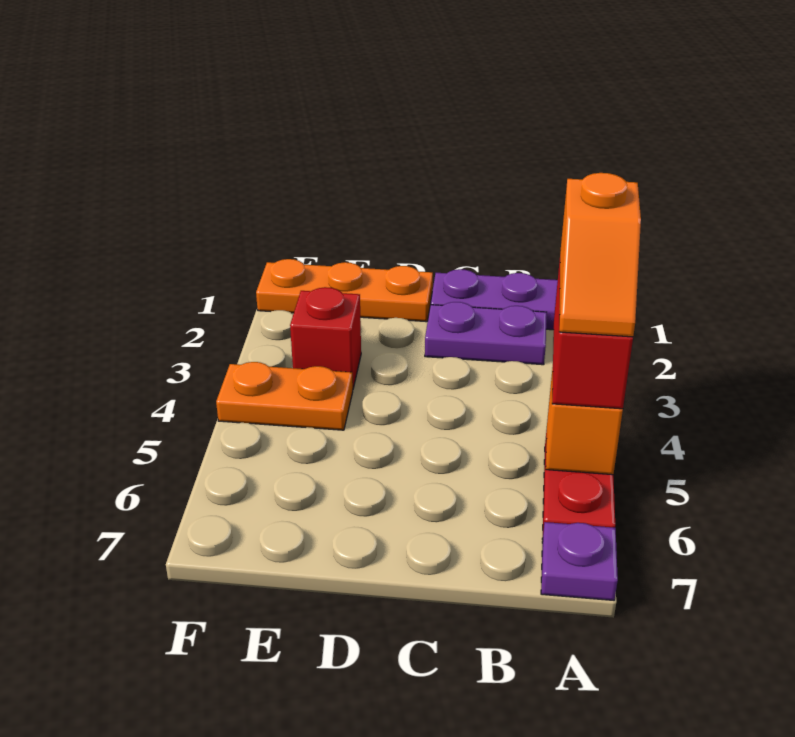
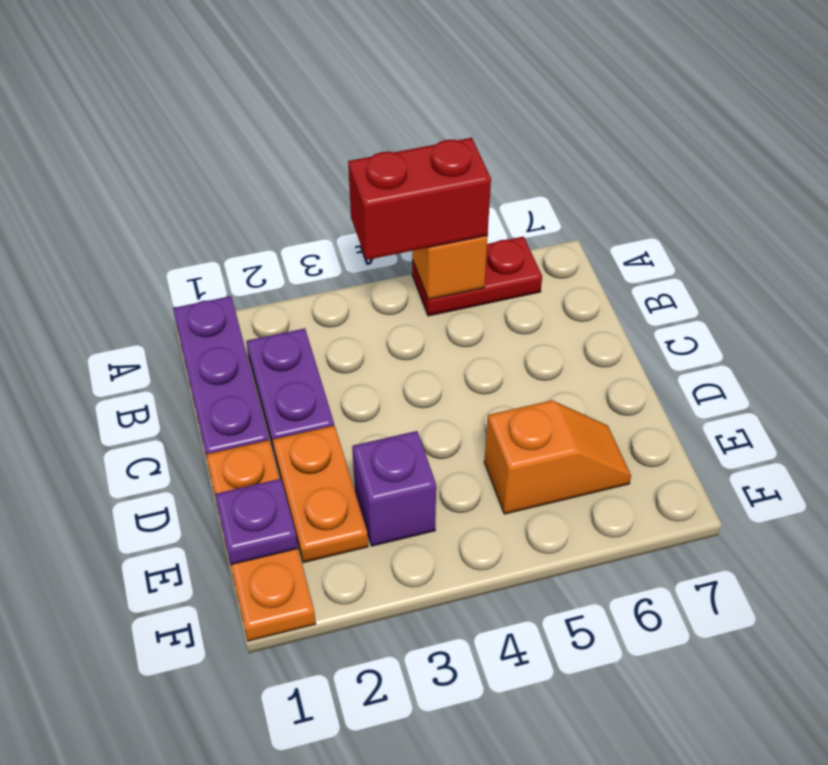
orange slope A4:A5 level 4 top 4 -> orange slope E5:E6 level 1 top 5
purple plate A7 level 1 -> purple plate E1 level 2
red brick E3 level 1 -> purple brick E3 level 1
orange plate E4:F4 level 1 -> orange plate D2:E2 level 1

